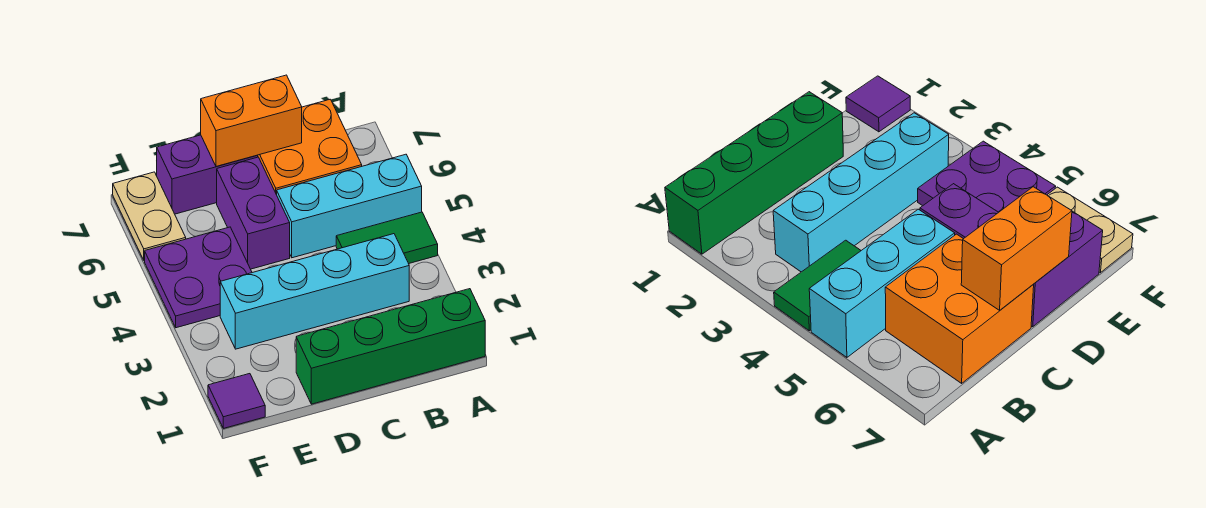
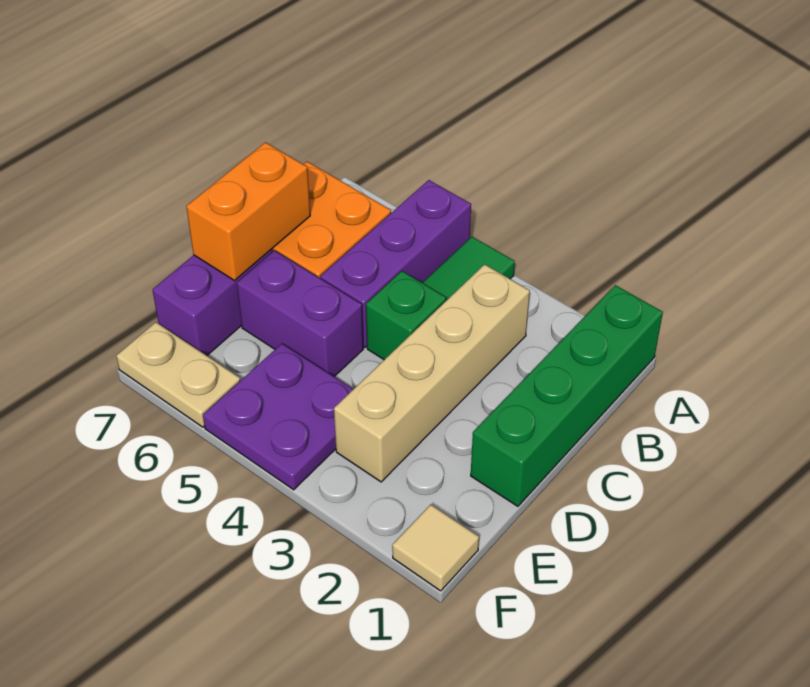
cyan brick A5:C5 level 1 -> purple brick A5:C5 level 1
cyan brick B3:E3 level 1 -> tan brick B3:E3 level 1
none -> green brick C4 level 1
purple tile F1 level 1 -> tan tile F1 level 1

